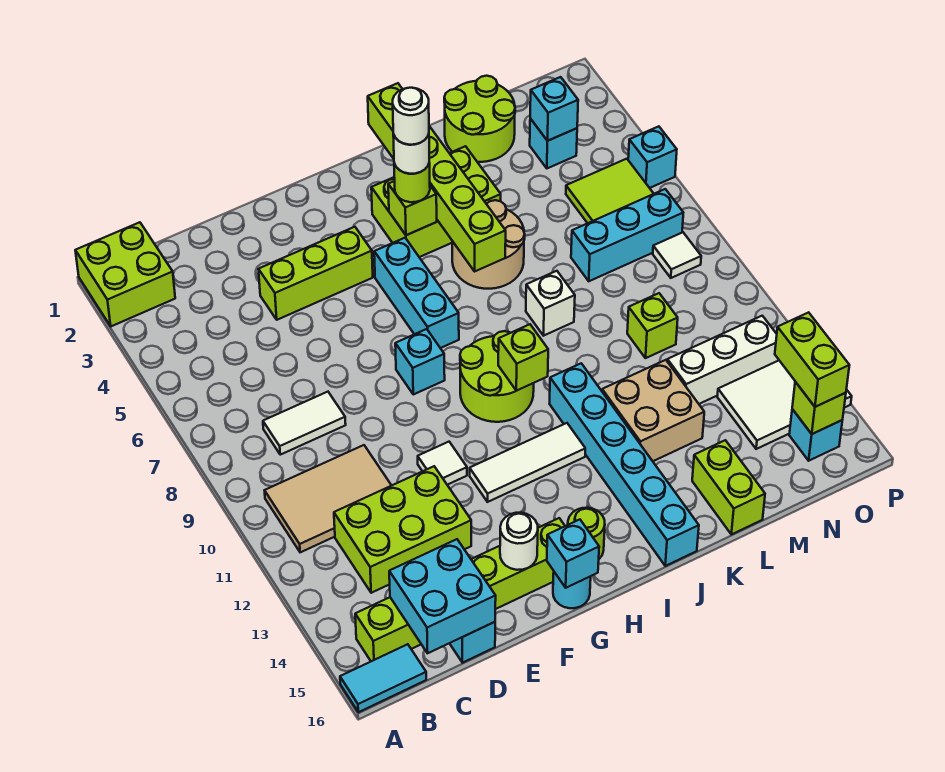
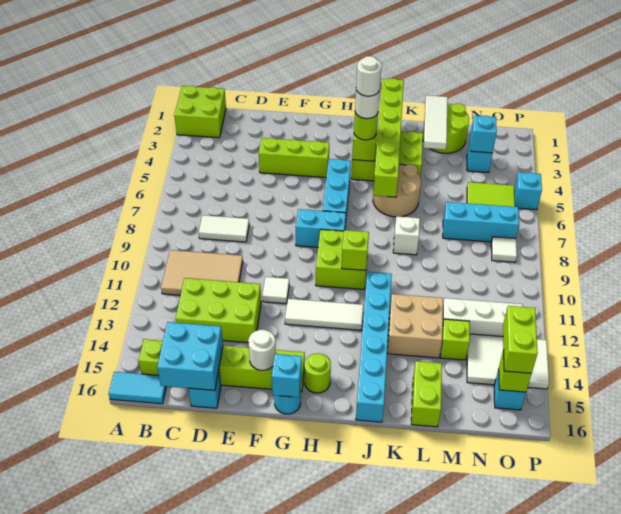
cyan brick G8 level 1 -> cyan brick G8:H8 level 1
lime round brick H9:I10 level 1 -> lime brick H9:I10 level 1
none -> white tile L1:L3 level 2
lime brick M10 level 1 -> lime brick M13 level 1

